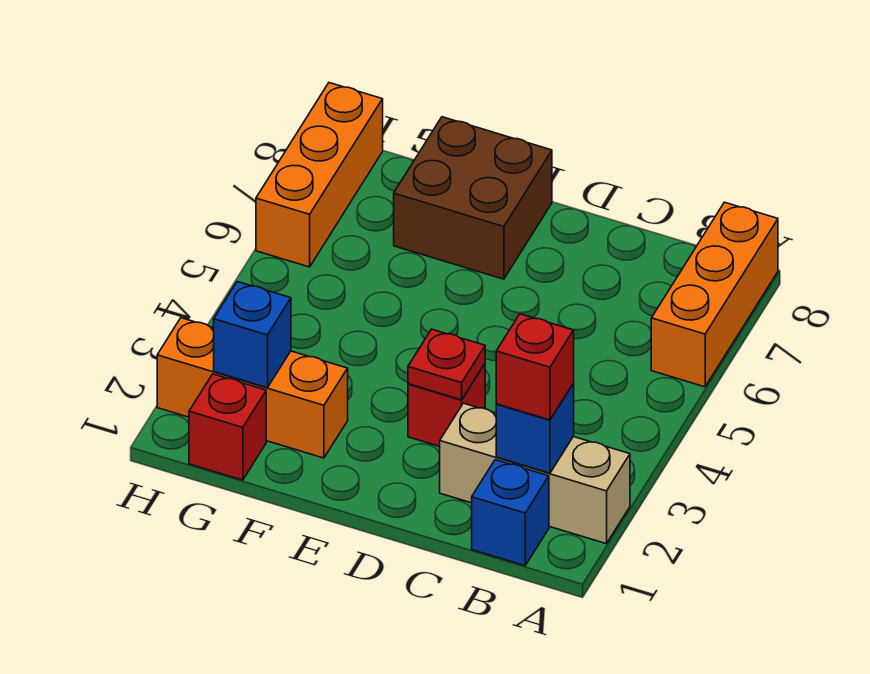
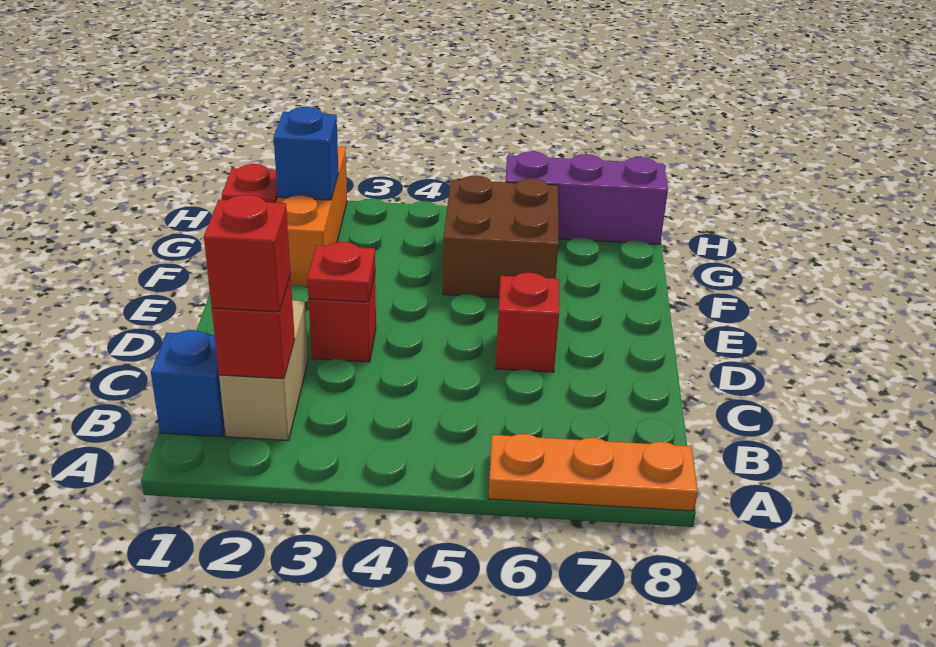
tan brick A2:C2 level 1 -> tan brick B2:C2 level 1
orange brick A6:A8 level 1 -> orange plate A6:A8 level 1
blue brick B2 level 2 -> red brick B2 level 2
none -> red brick D6 level 1
brown brick E7:F8 level 1 -> brown brick F5:G6 level 1
orange brick H6:H8 level 1 -> purple brick H6:H8 level 1

